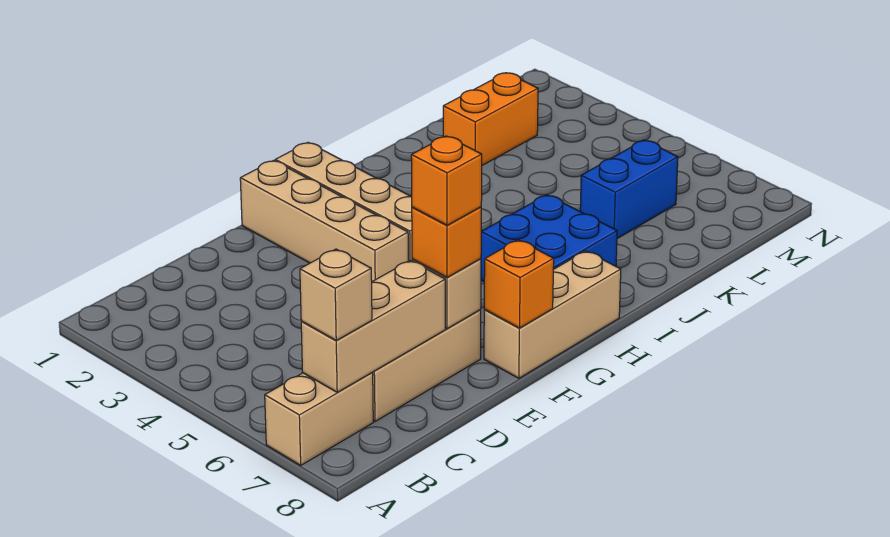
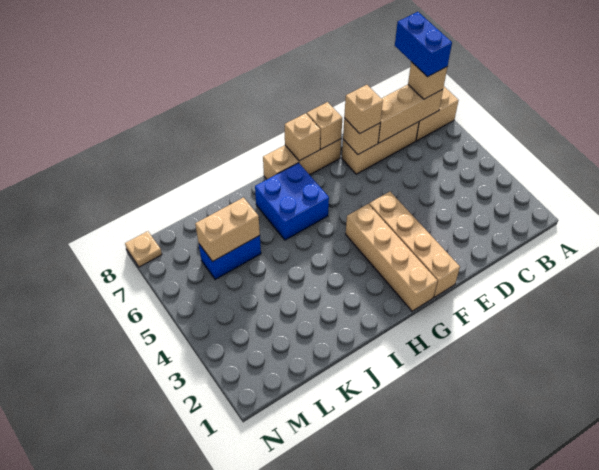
none -> blue brick B7:B8 level 4
orange brick E7 level 3 -> tan brick E7 level 3
orange brick E7 level 4 -> none
orange brick F8 level 2 -> tan brick F8 level 2
none -> tan brick G8 level 2
orange brick K2:L2 level 1 -> none
none -> tan brick K6:L6 level 2
none -> tan plate N8 level 1

